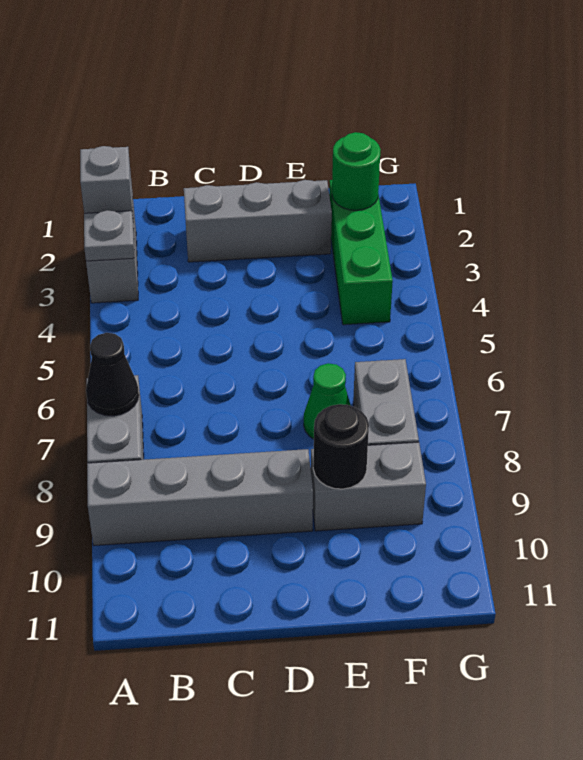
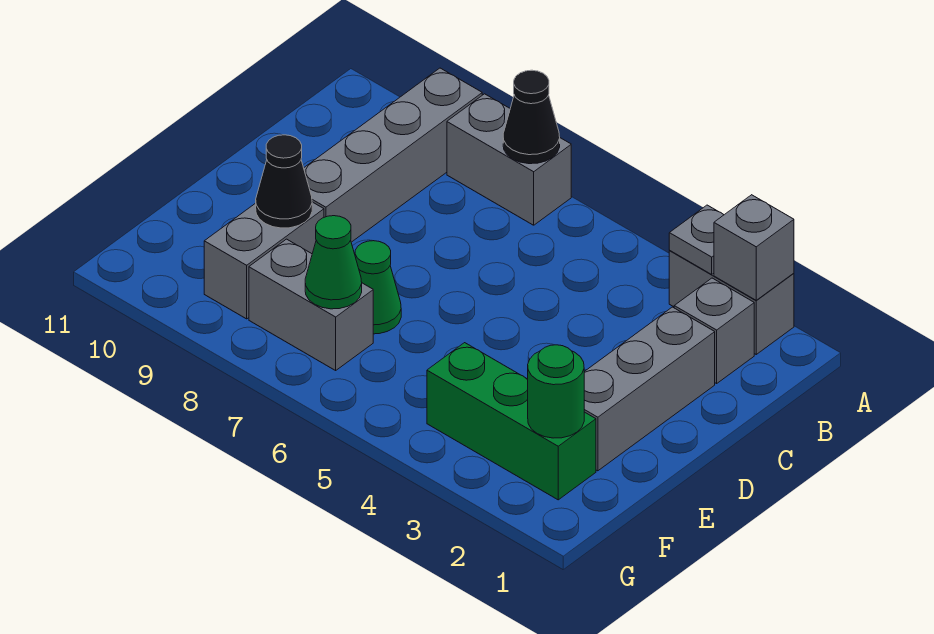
none -> grey brick B2 level 1
black round brick E9 level 2 -> black cone E9 level 2
none -> green cone F7 level 2

